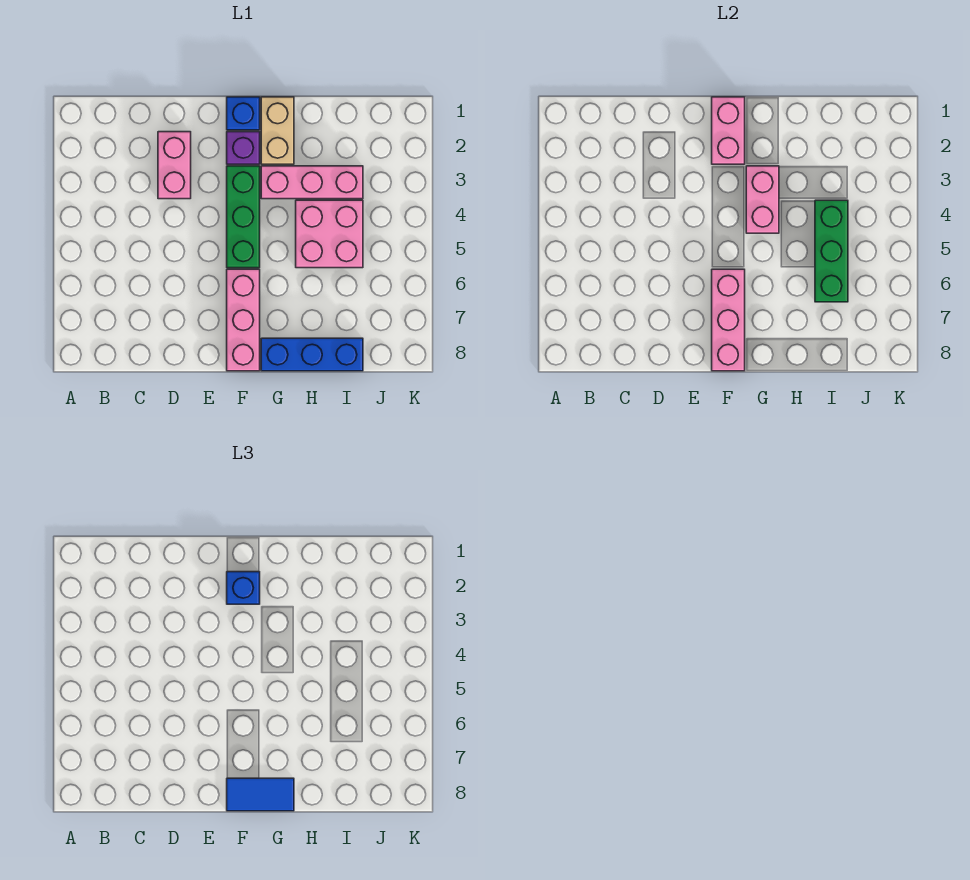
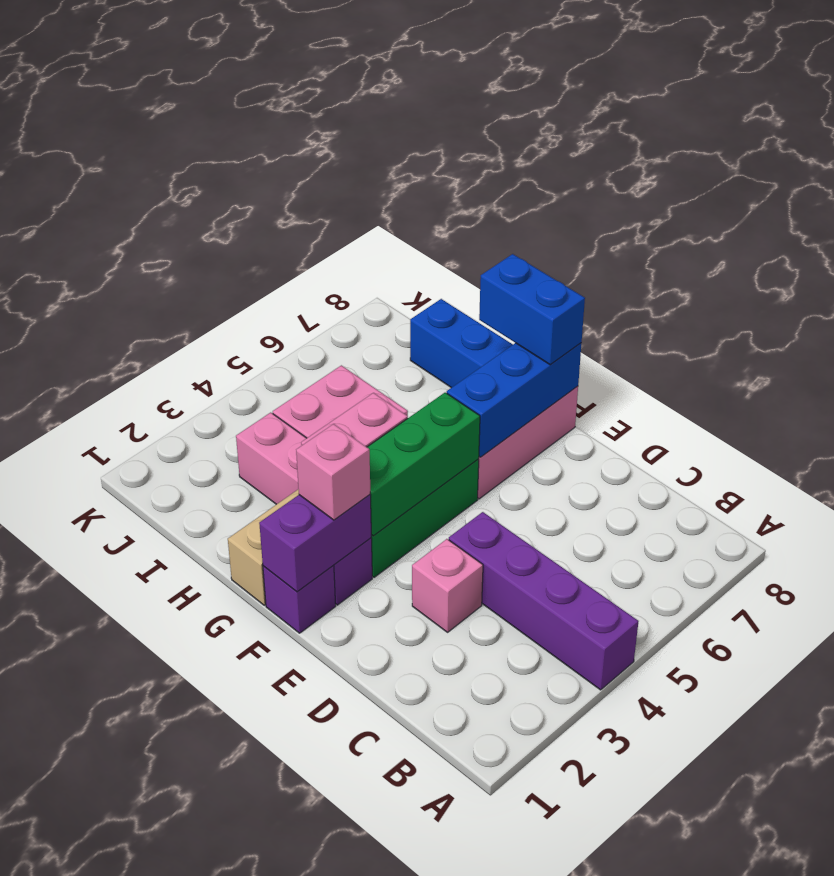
none -> purple brick A4:D4 level 1
pink brick D2:D3 level 1 -> pink brick D3 level 1
blue brick F1 level 1 -> purple brick F1 level 1
pink brick F1:F2 level 2 -> purple brick F1:F2 level 2
blue brick F2 level 3 -> pink brick F2 level 3
pink brick F6:F8 level 2 -> blue brick F6:F8 level 2
blue tile F8:G8 level 3 -> blue brick F8:G8 level 3
green brick I4:I6 level 2 -> green brick F3:F5 level 2

